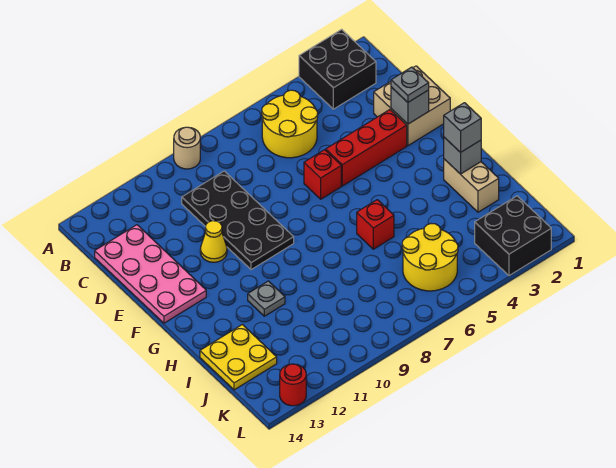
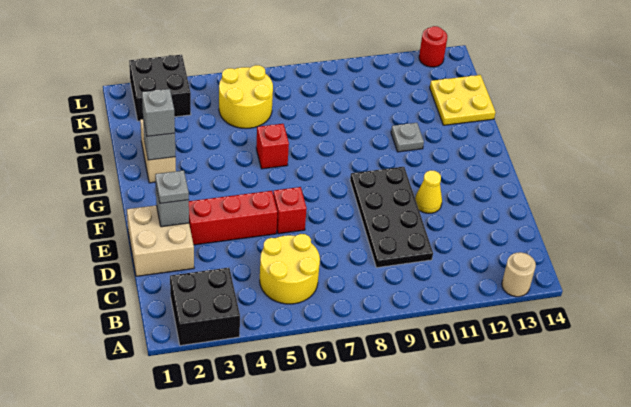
tan round brick A9 level 1 -> tan round brick A13 level 1
pink plate C13:F14 level 1 -> none

